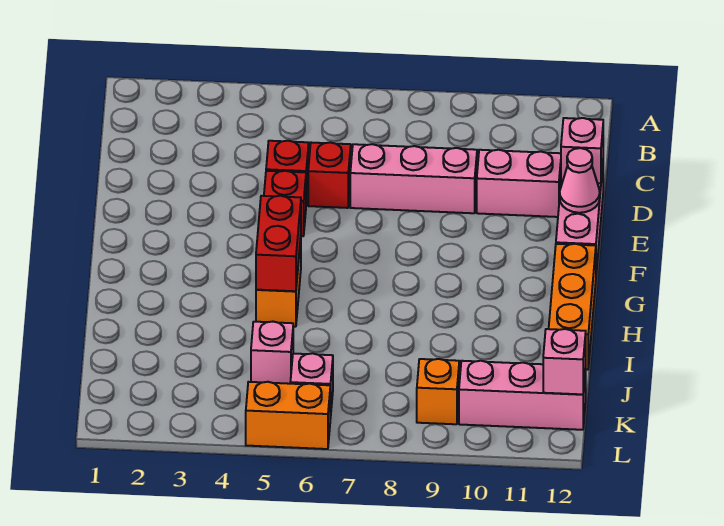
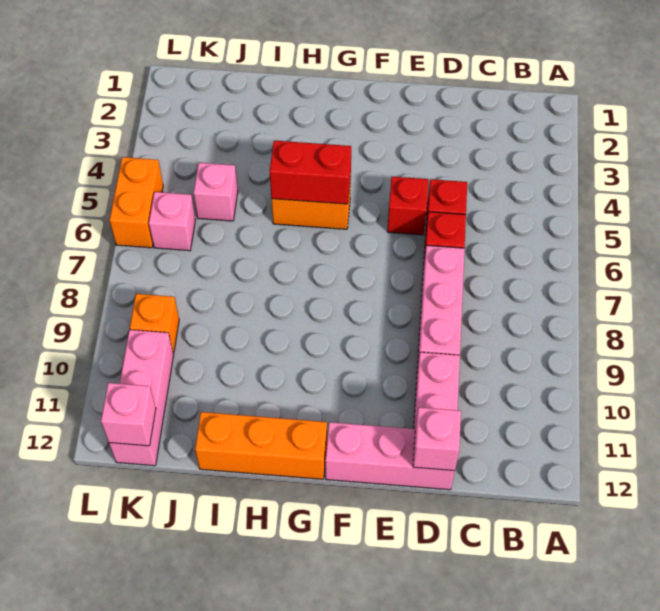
pink cone E12 level 2 -> none

